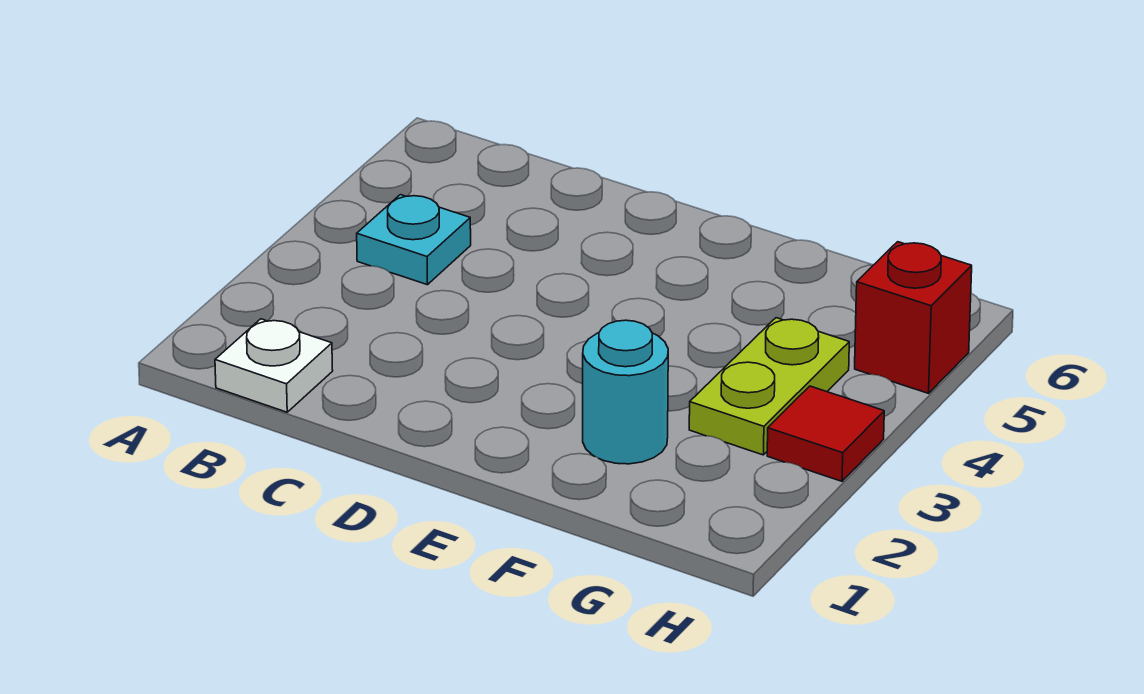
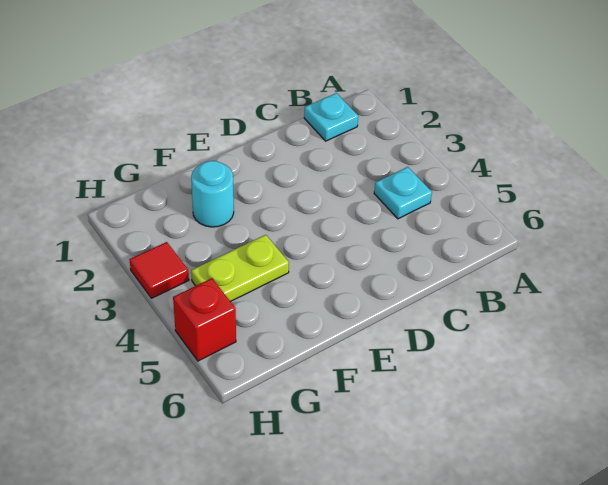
white plate B1 level 1 -> cyan plate B1 level 1
lime plate G3:G4 level 1 -> lime plate F4:G4 level 1

